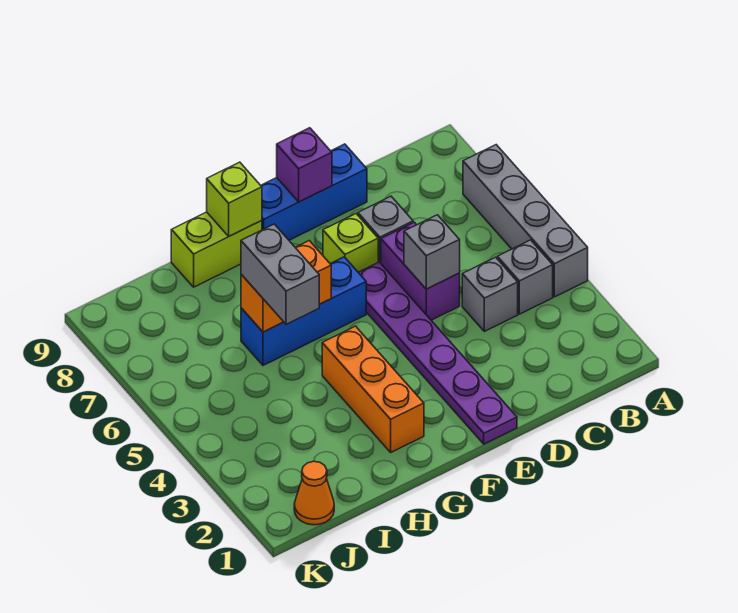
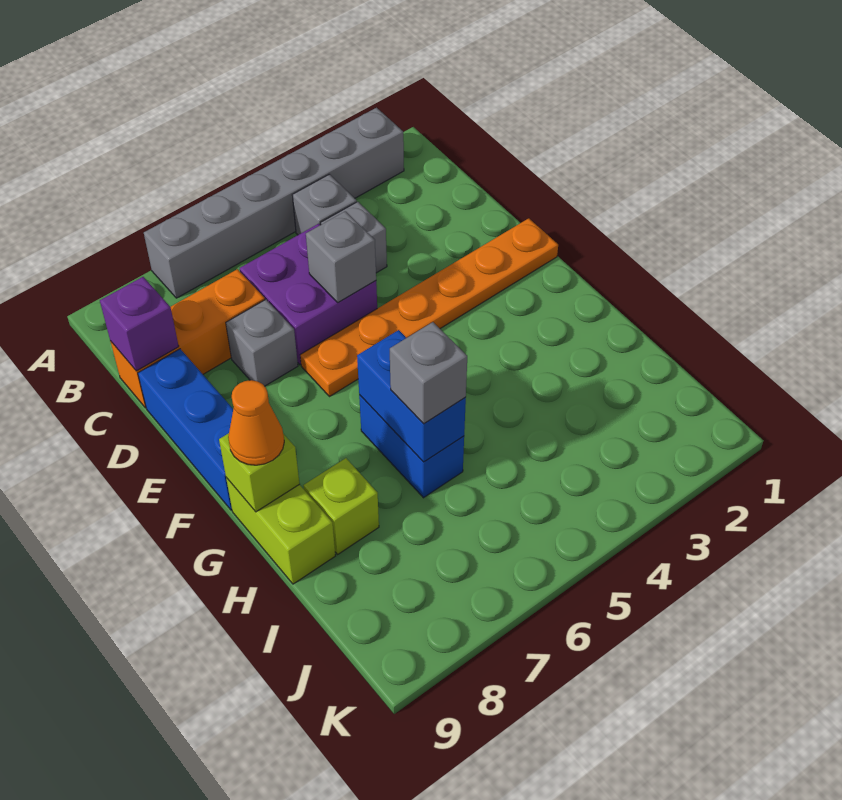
grey brick A4:A7 level 1 -> grey brick A2:A7 level 1
purple brick D5:D6 level 1 -> purple brick C5:D6 level 1
purple plate E1:E6 level 1 -> orange plate E1:E6 level 1
lime brick E7 level 1 -> lime brick H8 level 1
purple brick E9 level 2 -> purple brick C9 level 2
blue brick F6:H6 level 1 -> blue brick G6:H6 level 1
orange brick G2:G4 level 1 -> orange brick C7:C9 level 1
orange brick G6:H6 level 2 -> blue brick G6:H6 level 2
grey brick H5:H6 level 3 -> grey brick H6 level 3
orange cone J1 level 1 -> orange cone G9 level 3

